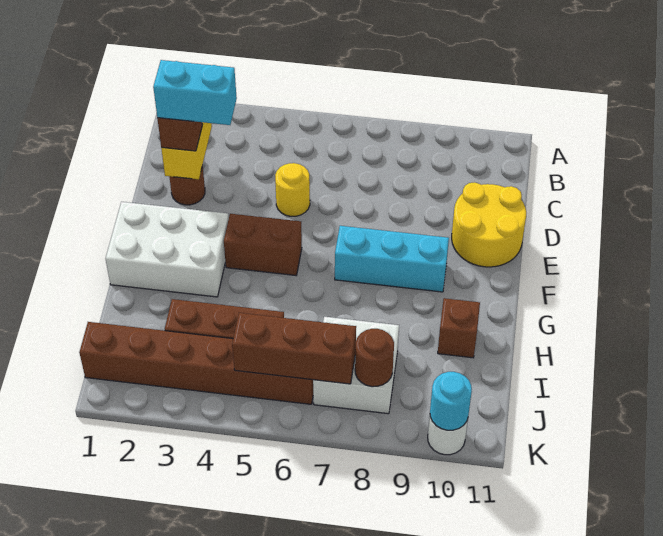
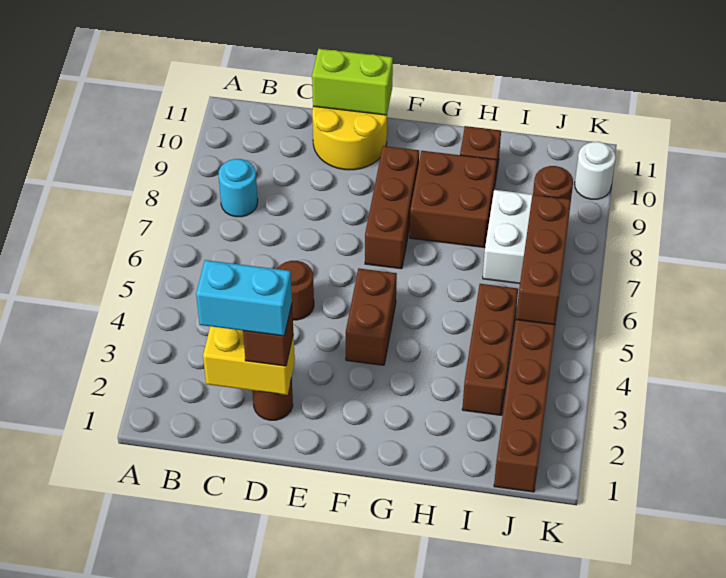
cyan brick D2:D3 level 4 -> cyan brick C2:D2 level 4
yellow round brick D5 level 1 -> brown round brick D5 level 1
none -> lime brick D11:E11 level 2
white brick F1:G3 level 1 -> none
cyan brick F7:F9 level 1 -> brown brick F7:F9 level 1
none -> brown brick G8:H9 level 1
cyan round brick K10 level 2 -> cyan round brick B8 level 1

